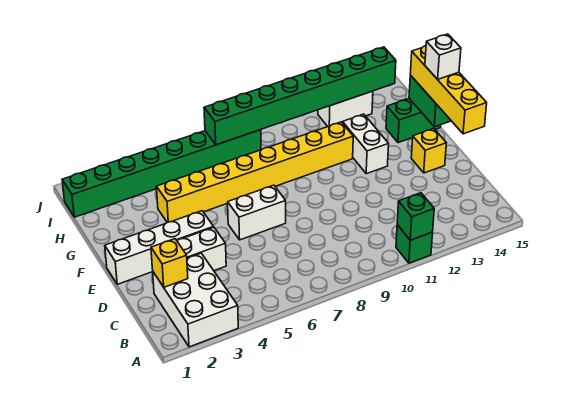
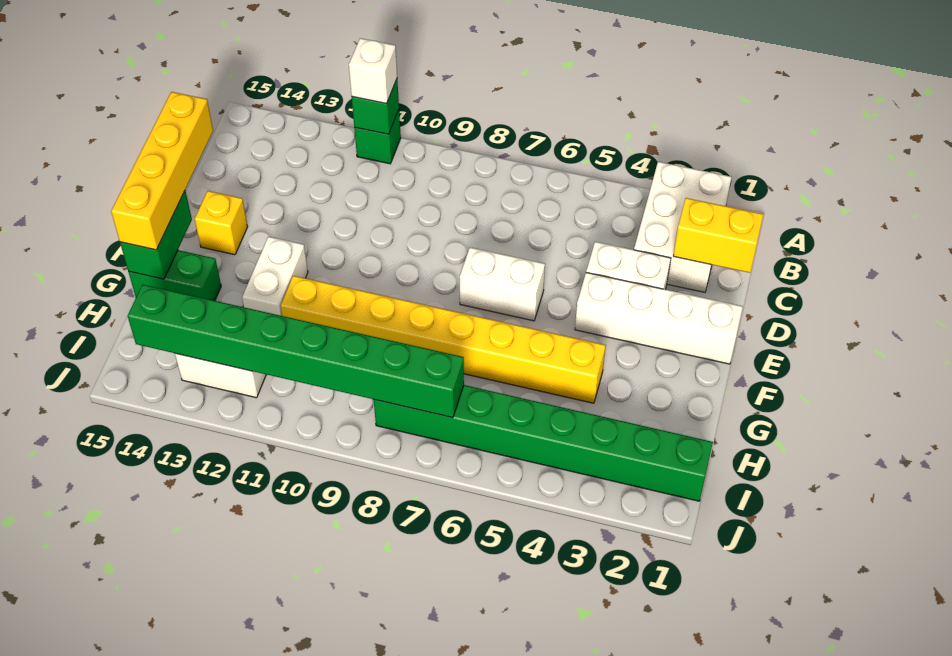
yellow brick C2 level 2 -> yellow brick C1:C2 level 2
white brick F15 level 4 -> white brick A11 level 3

